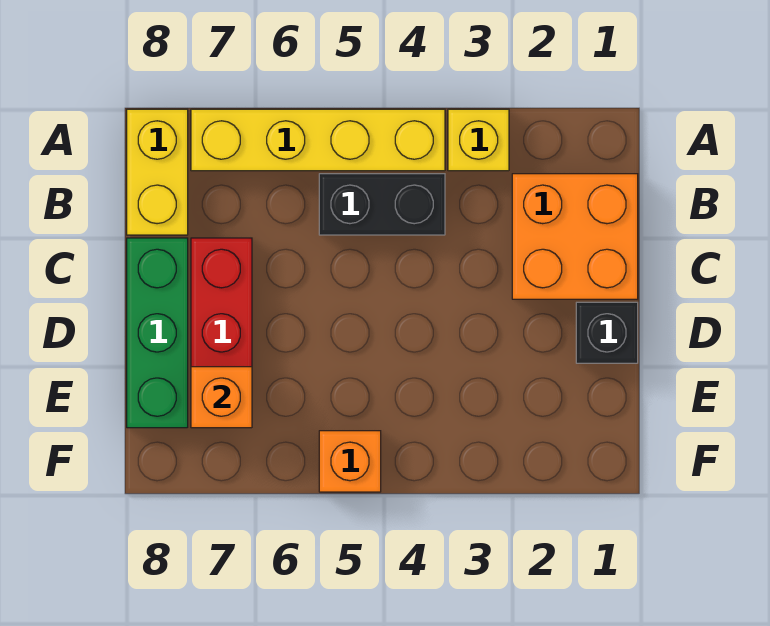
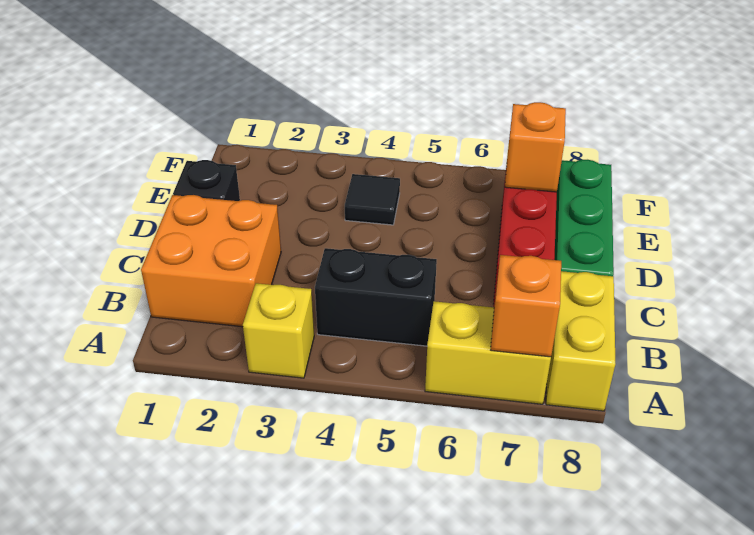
yellow brick A4:A7 level 1 -> yellow brick A6:A7 level 1
none -> black tile E4 level 1
orange brick F5 level 1 -> orange brick A7 level 2

